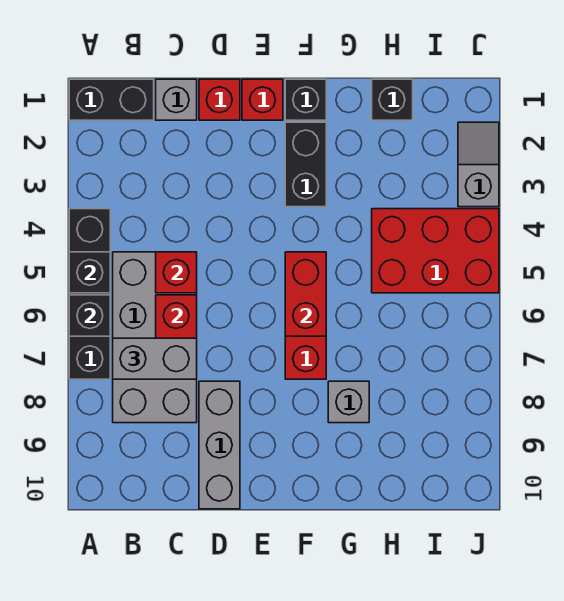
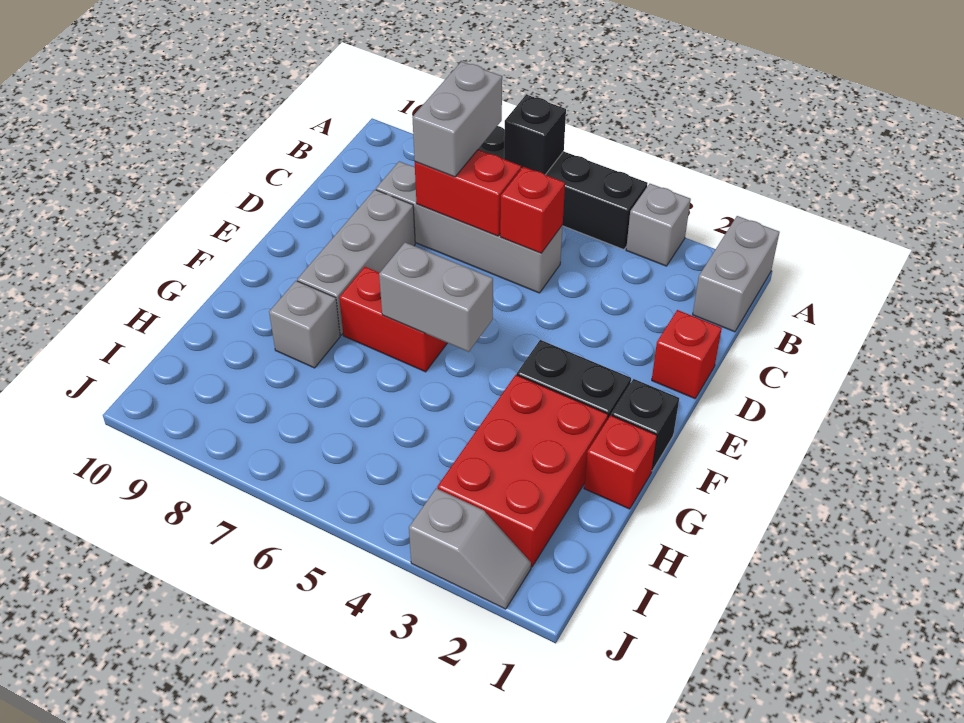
black brick A1:B1 level 1 -> grey brick A1:B1 level 1
black brick A5 level 2 -> none
grey brick B5:C8 level 1 -> grey brick C5:C8 level 1
grey brick C1 level 1 -> grey brick A3 level 1
grey brick D8:D10 level 1 -> grey brick D8:F8 level 1
red brick E1 level 1 -> red brick G1 level 1
red brick F5:F6 level 2 -> grey brick F5:F6 level 2
black brick H1 level 1 -> none
red brick H4:J5 level 1 -> red brick G2:I3 level 1

